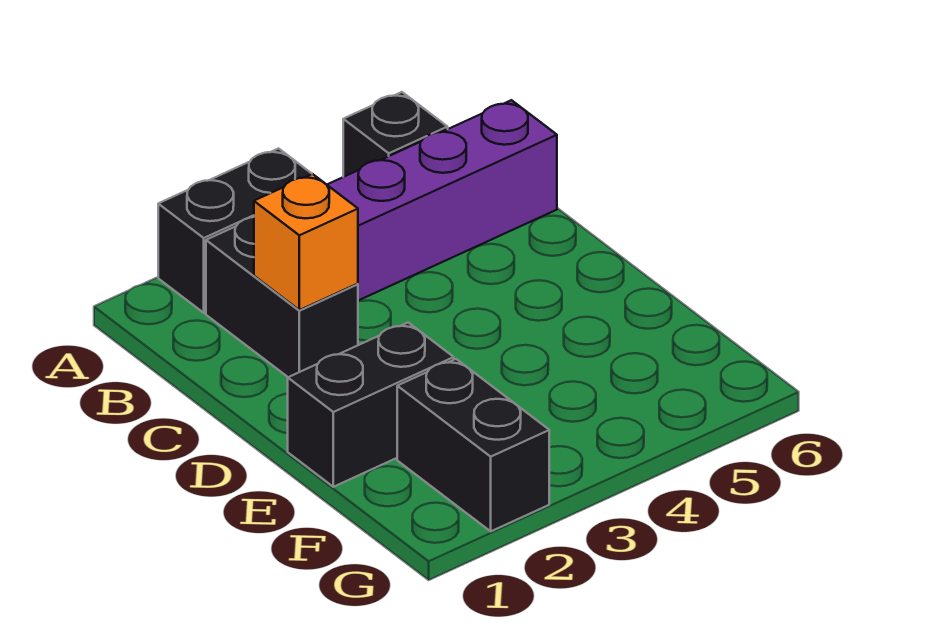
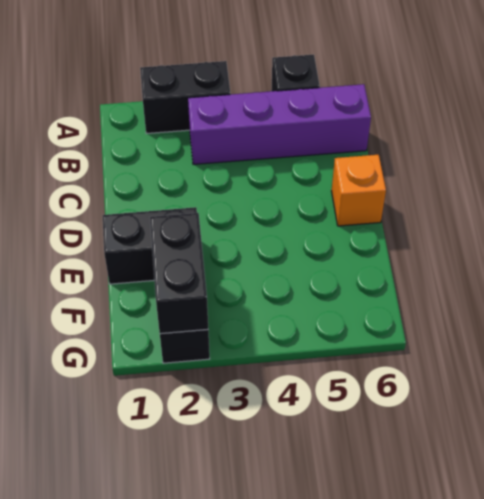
black brick B2:C2 level 1 -> black brick F2:G2 level 2
orange brick C2 level 2 -> orange brick D6 level 1

